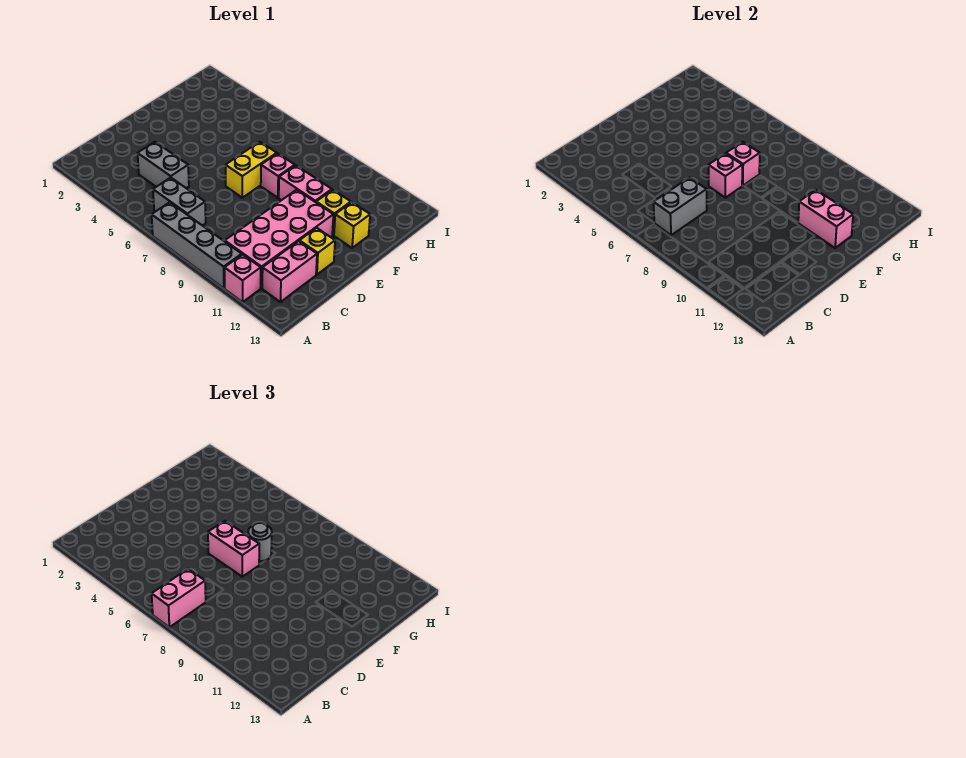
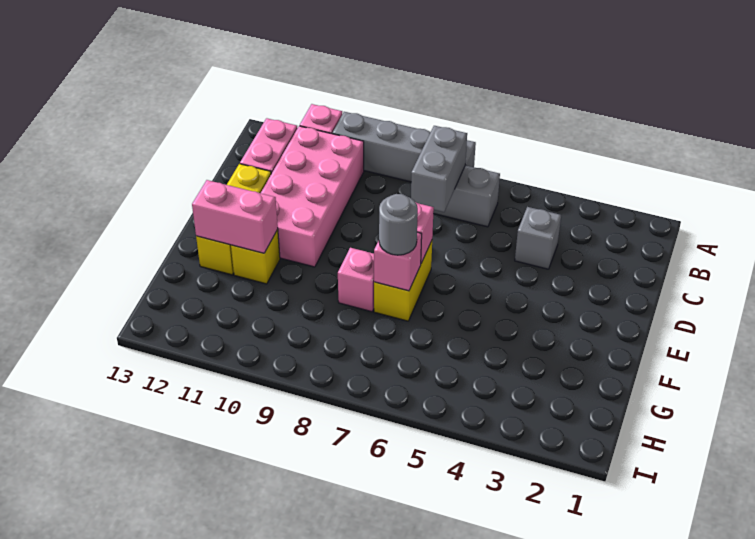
pink brick A7:B7 level 3 -> none
grey brick C4:C5 level 1 -> grey brick C4 level 1
pink brick E6:E7 level 3 -> none
pink brick F9:F10 level 1 -> none

